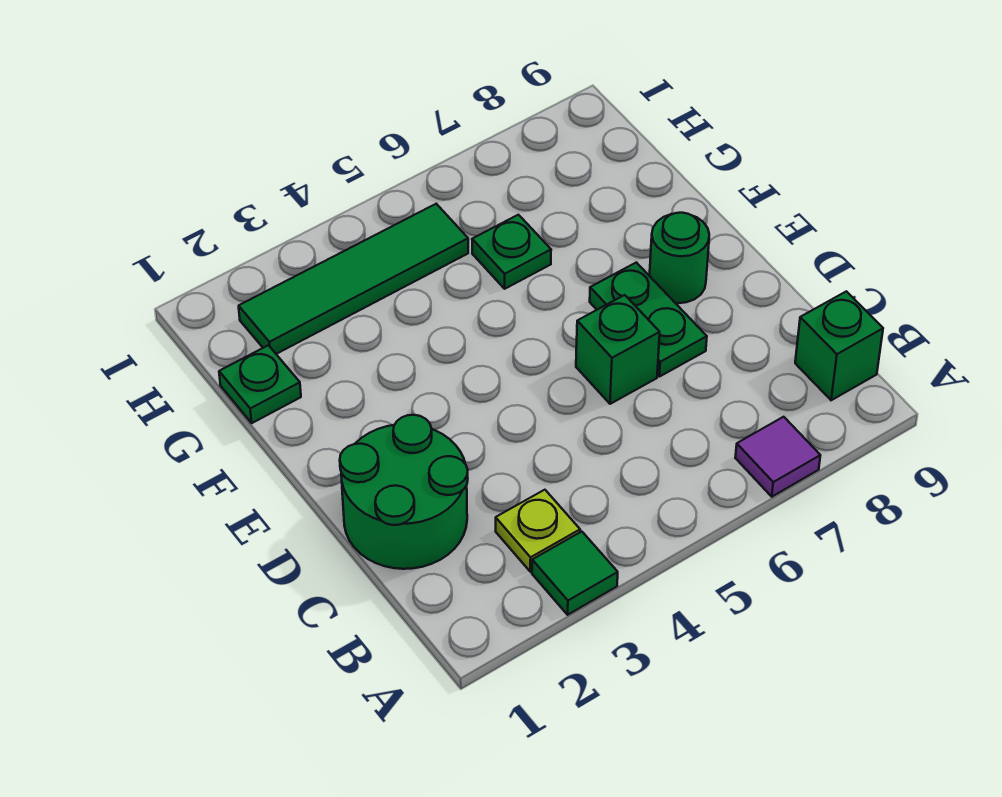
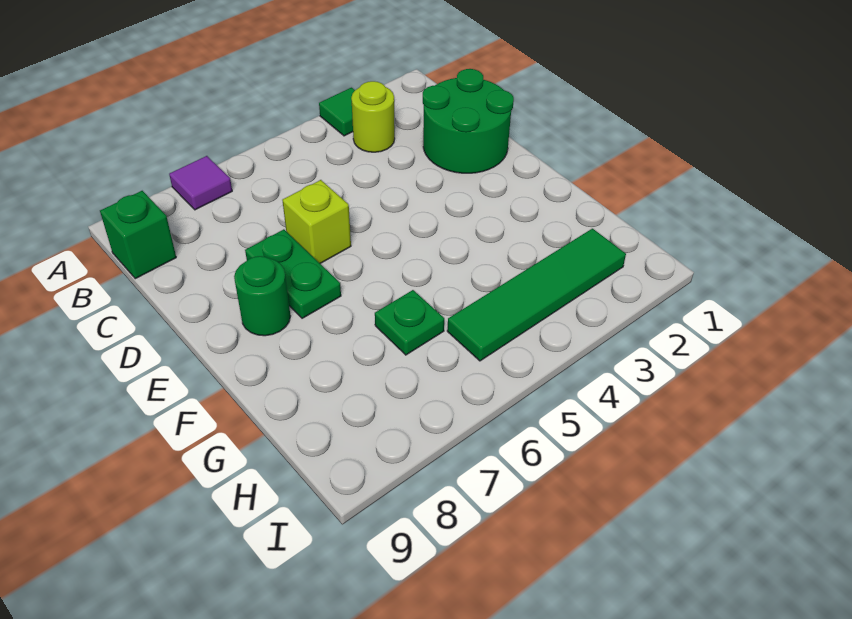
lime plate B3 level 1 -> lime round brick B3 level 1
green brick D6 level 1 -> lime brick D6 level 1
green plate G1 level 1 -> none

